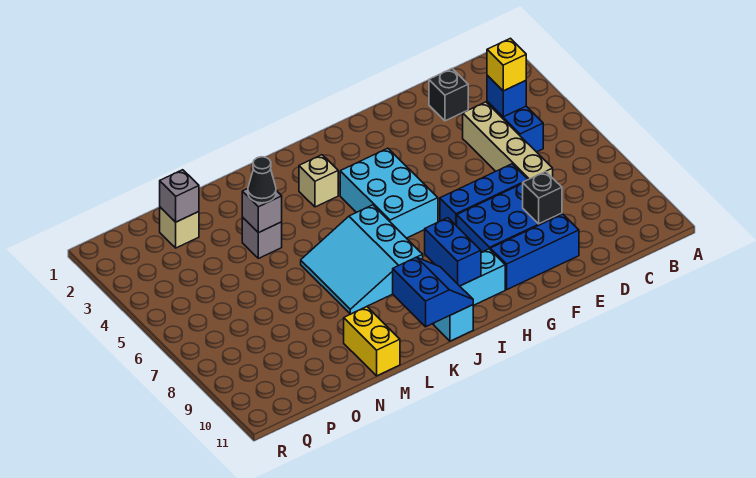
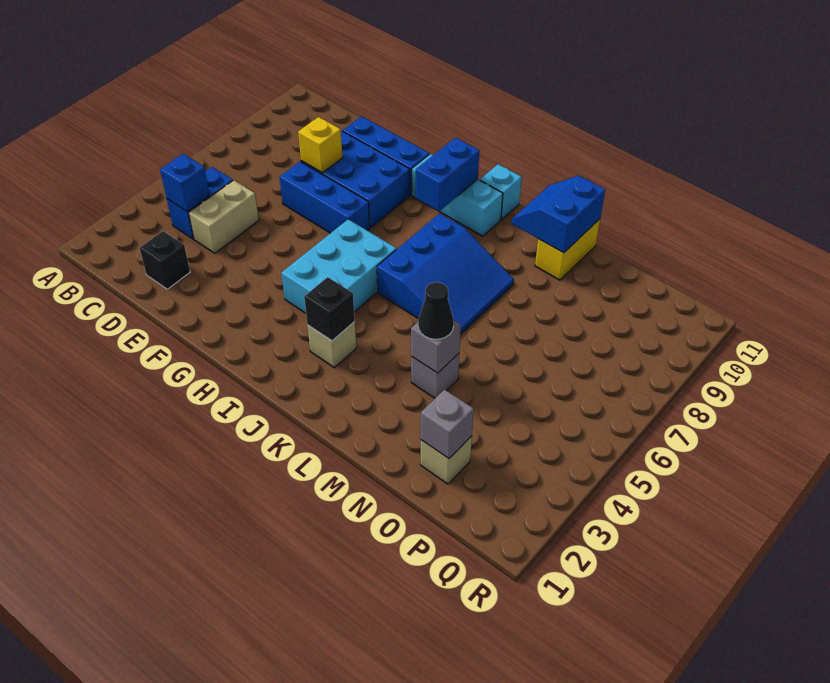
yellow brick C4 level 3 -> yellow brick E8 level 2
tan brick D4:D7 level 1 -> tan brick D4:D5 level 1
black brick E9 level 2 -> black brick J3 level 2
cyan slope J6:L8 level 1 top J -> blue slope J6:L8 level 1 top J
blue slope J10:K11 level 2 top K -> blue slope L10:M11 level 2 top M

